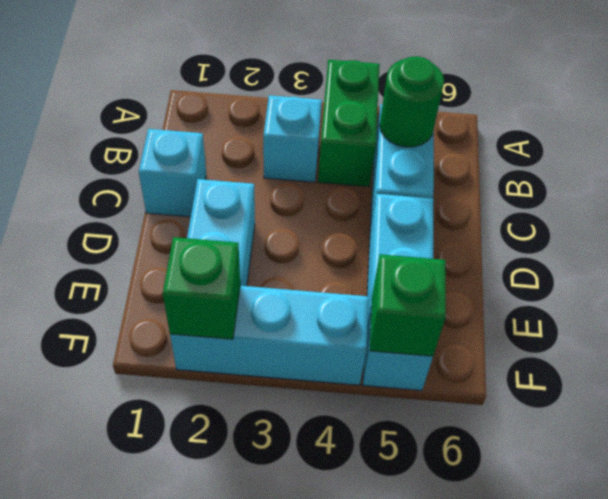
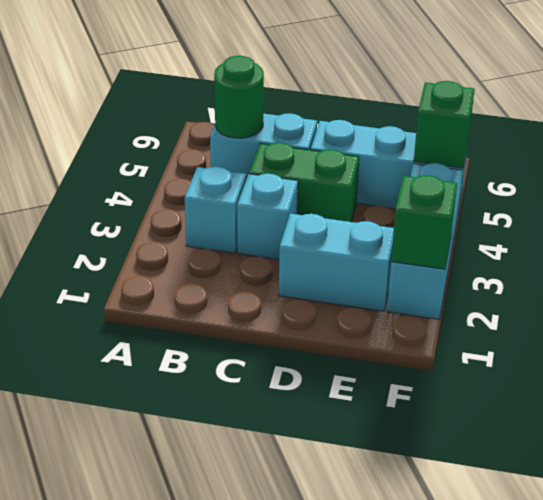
green brick A4:B4 level 1 -> green brick C4:D4 level 1
cyan brick C1 level 1 -> cyan brick C3 level 1

